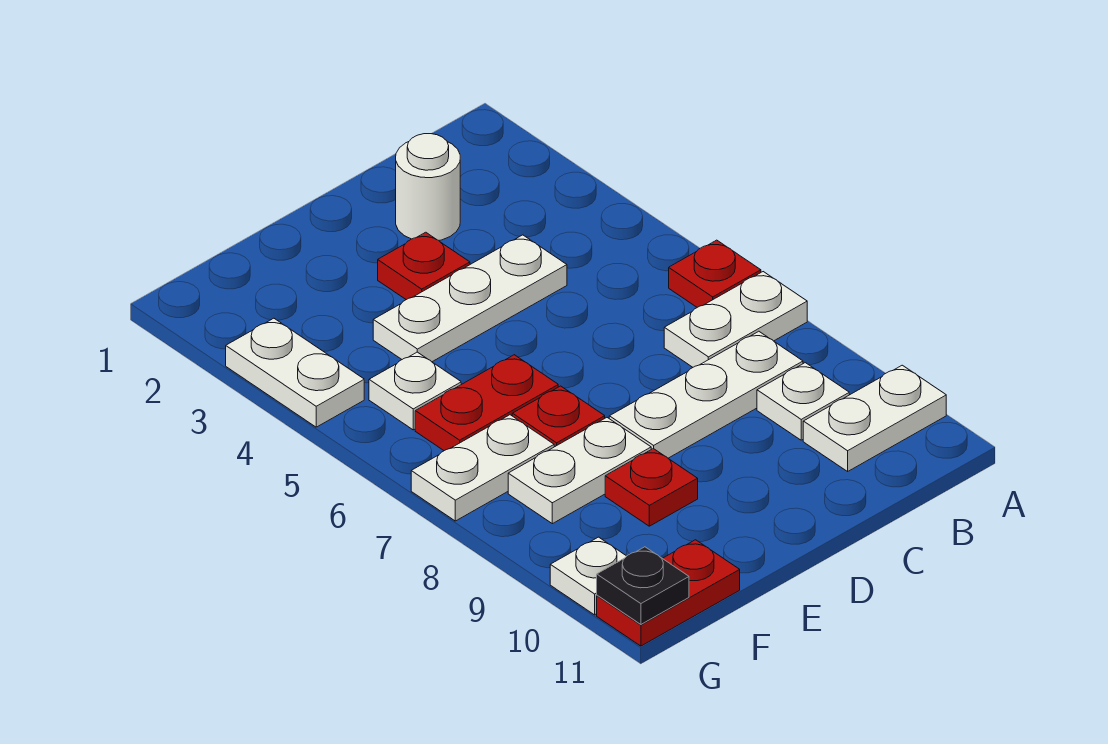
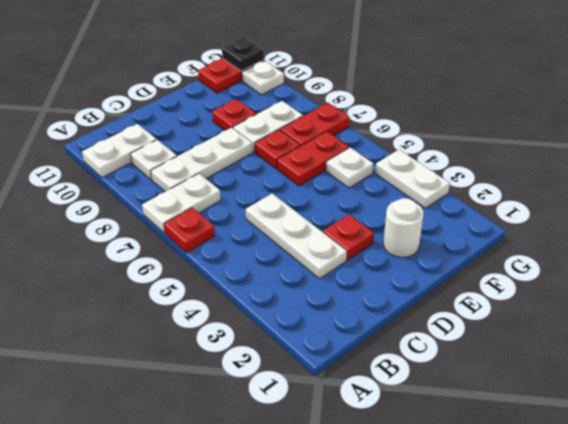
white round brick C2 level 1 -> white round brick E2 level 1
white plate C4:E4 level 1 -> white plate C3:C5 level 1
white plate F7:G7 level 1 -> red plate F7:G7 level 1

